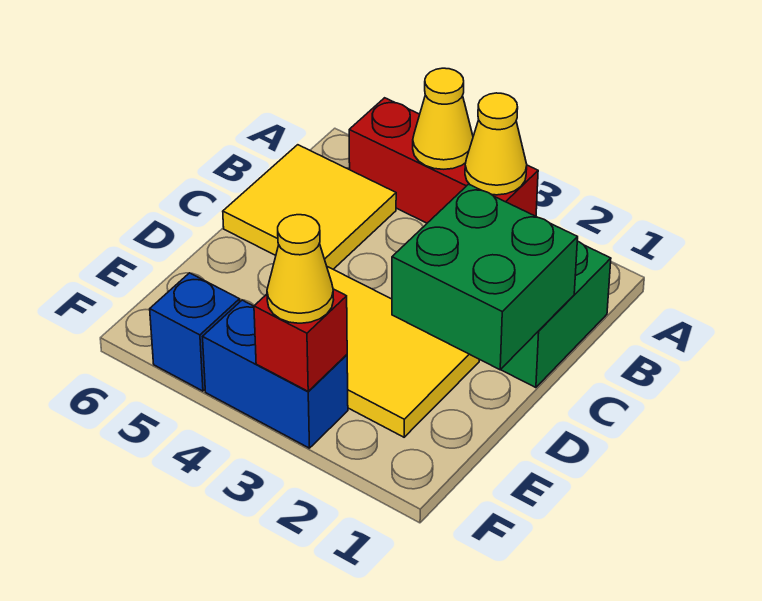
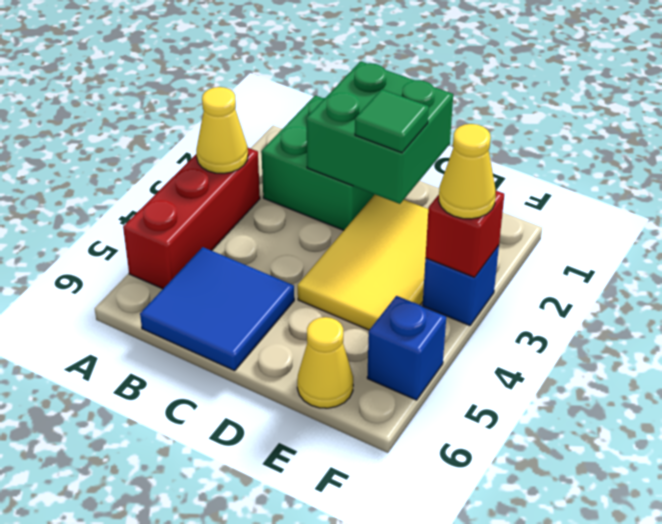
yellow cone A4 level 2 -> yellow cone E6 level 1
yellow tile B5:C6 level 1 -> blue tile B5:C6 level 1
none -> green tile D2 level 3
blue brick F3:F4 level 1 -> blue brick F3 level 1

